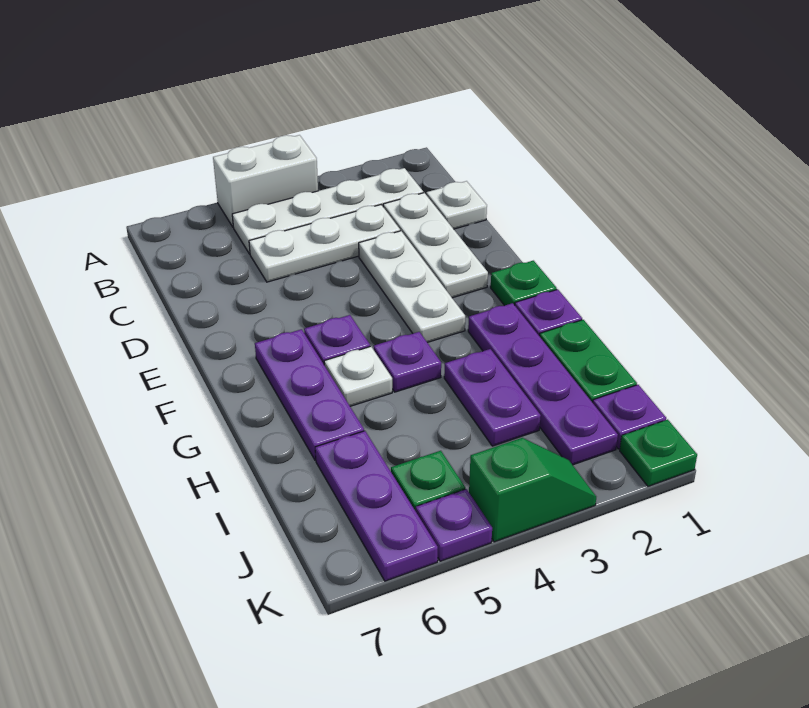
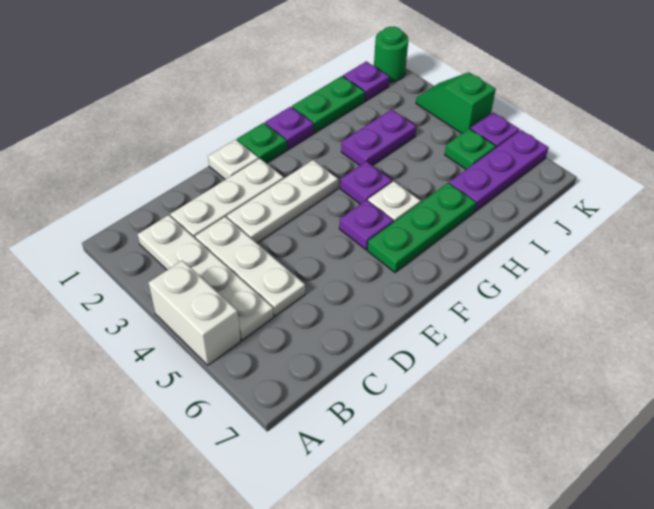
white plate C1 level 1 -> white plate E1 level 1
purple plate F6:H6 level 1 -> green plate F6:H6 level 1
purple plate G2:J2 level 1 -> none
green plate K1 level 1 -> green round brick K1 level 1

